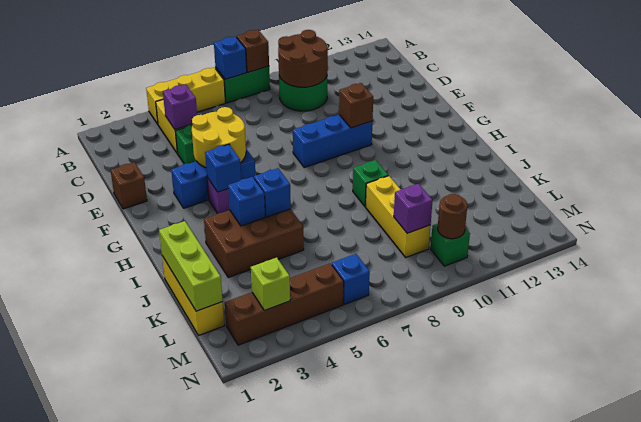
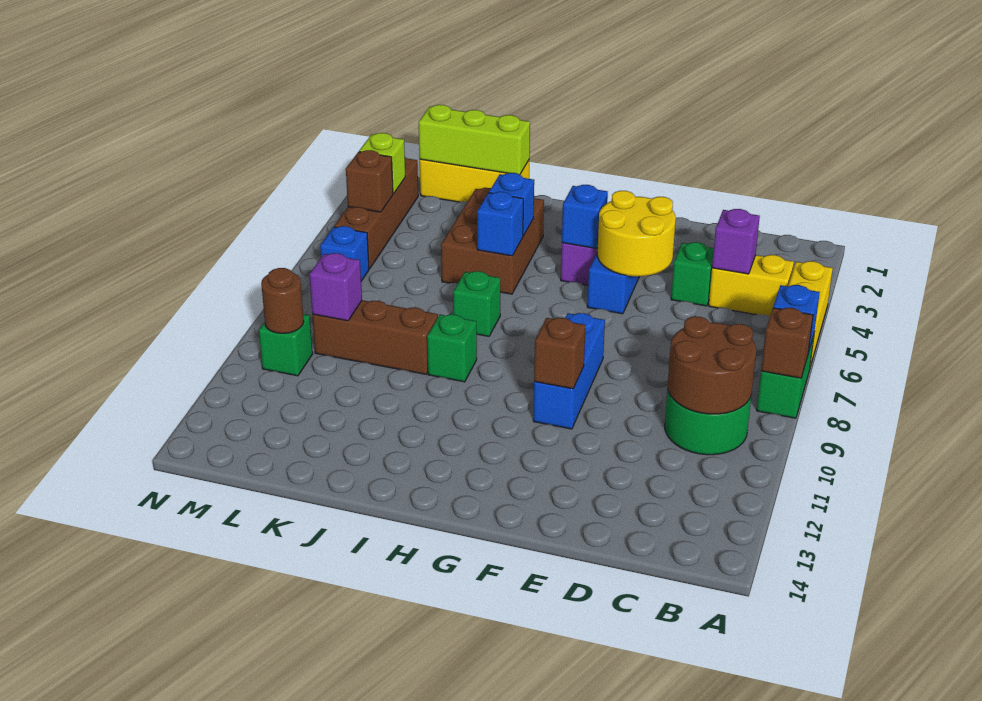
brown brick E1 level 1 -> brown brick M4 level 2
none -> green brick I7 level 1
yellow brick J9:L9 level 1 -> brown brick J9:L9 level 1

